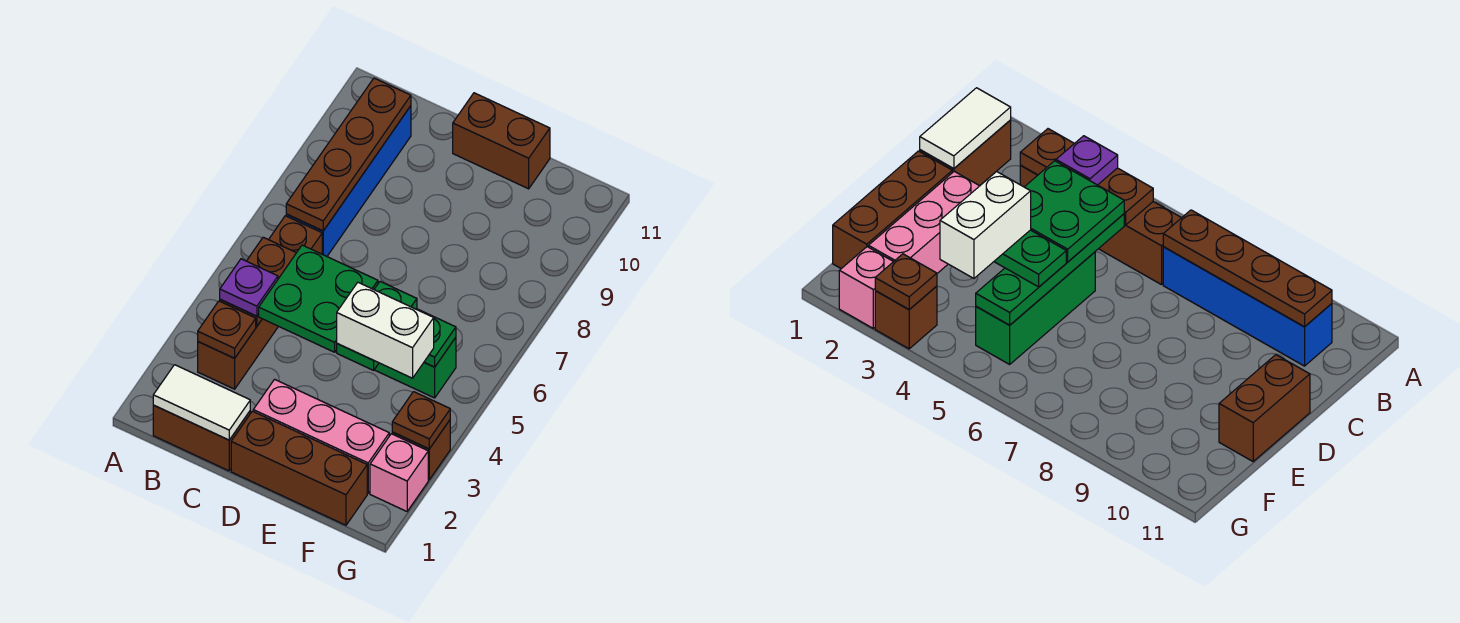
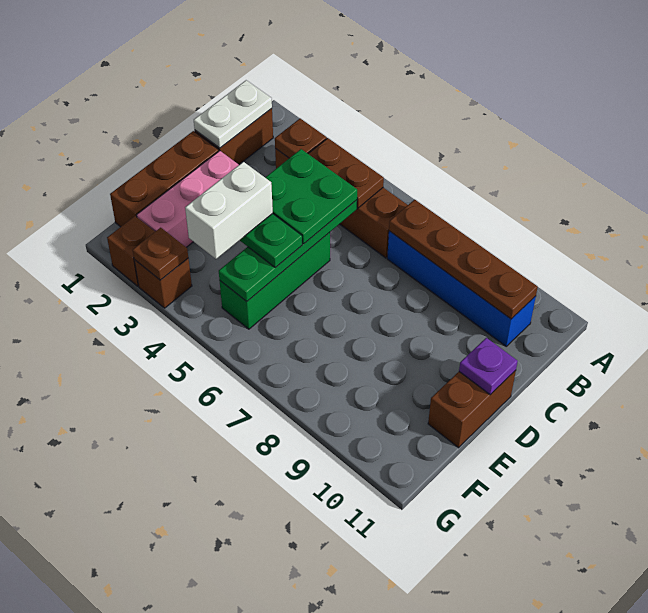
white tile B1:C1 level 2 -> white plate B1:C1 level 2
purple plate B4 level 3 -> purple plate D11 level 2
pink brick G2 level 1 -> brown brick G2 level 1

